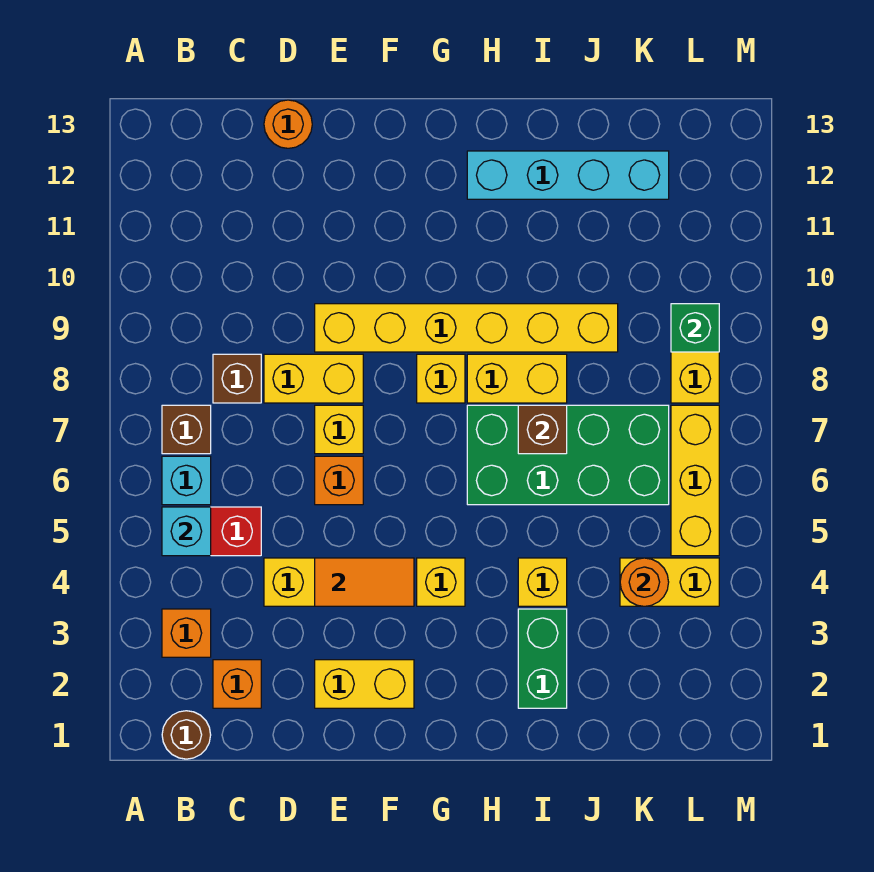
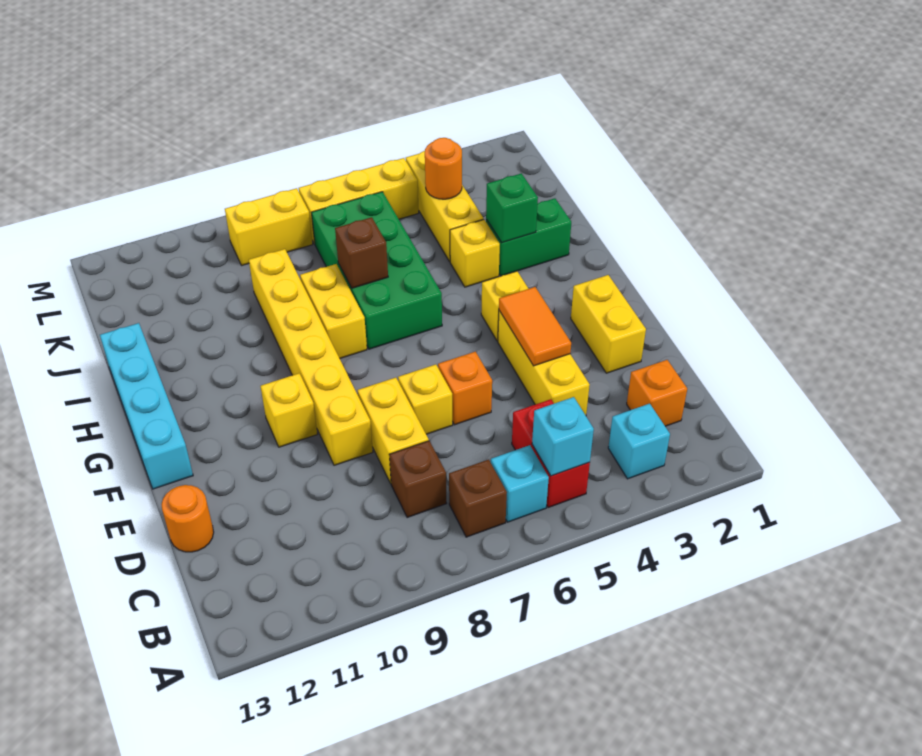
brown round brick B1 level 1 -> none
orange brick B3 level 1 -> cyan brick B3 level 1
yellow brick G8 level 1 -> yellow brick F10 level 1
cyan brick H12:K12 level 1 -> cyan brick F13:I13 level 1
yellow brick K4:L4 level 1 -> yellow brick J4:L4 level 1
green brick L9 level 2 -> green brick I3 level 2

